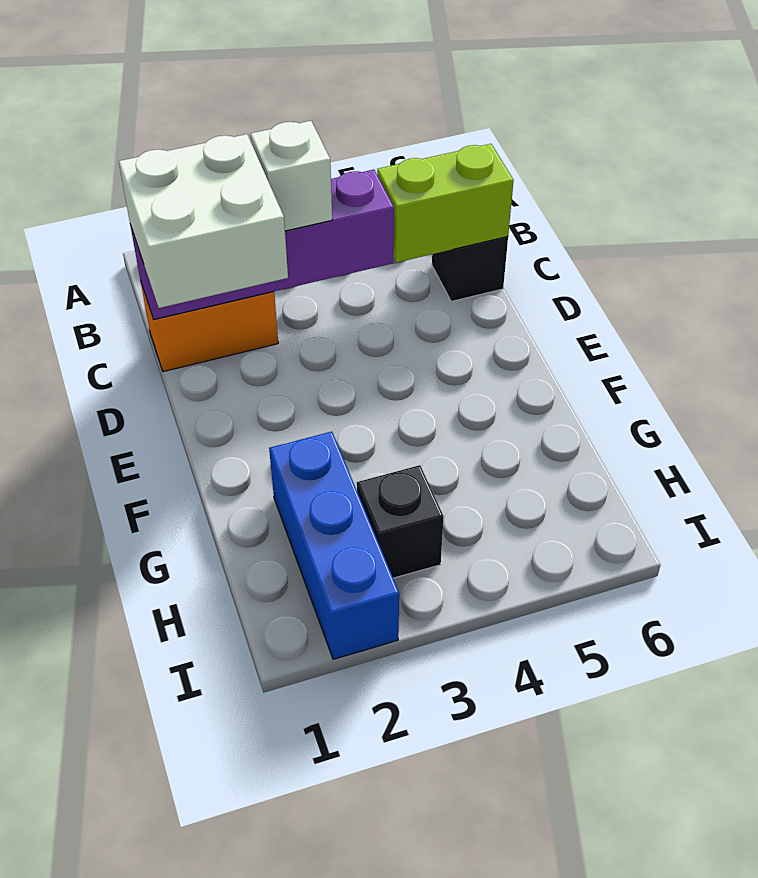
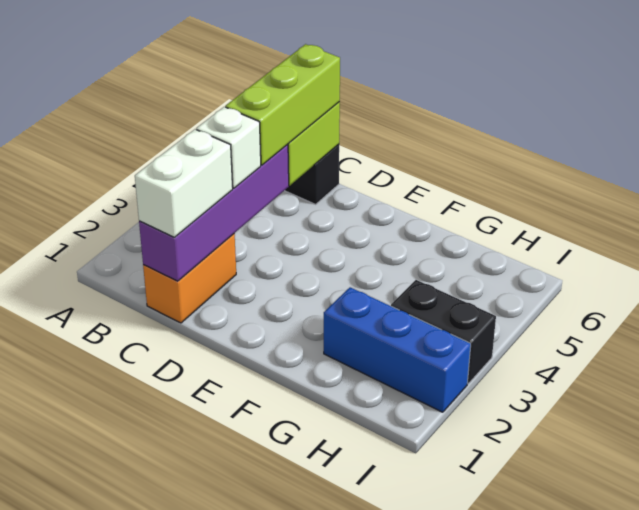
white brick C1:D2 level 3 -> white brick C1:C2 level 3
none -> lime brick C4:C6 level 3
black brick H3 level 1 -> black brick H3:I3 level 1

